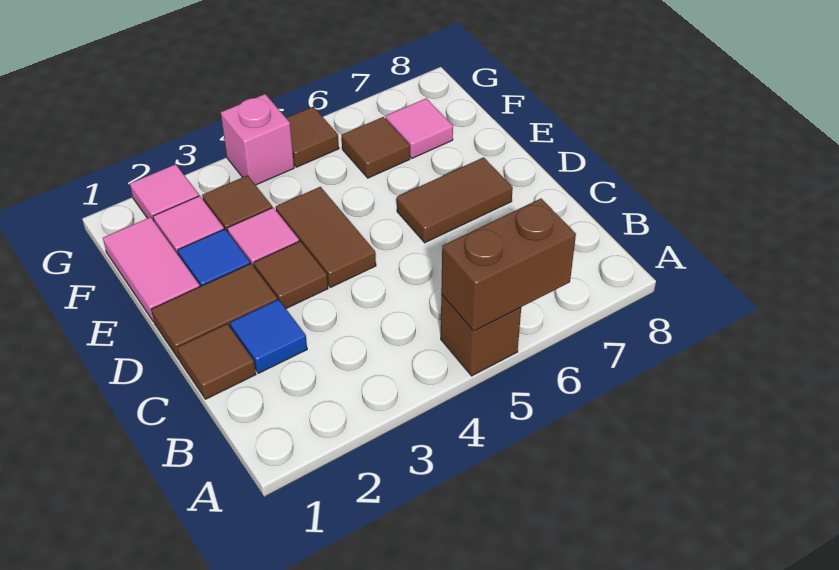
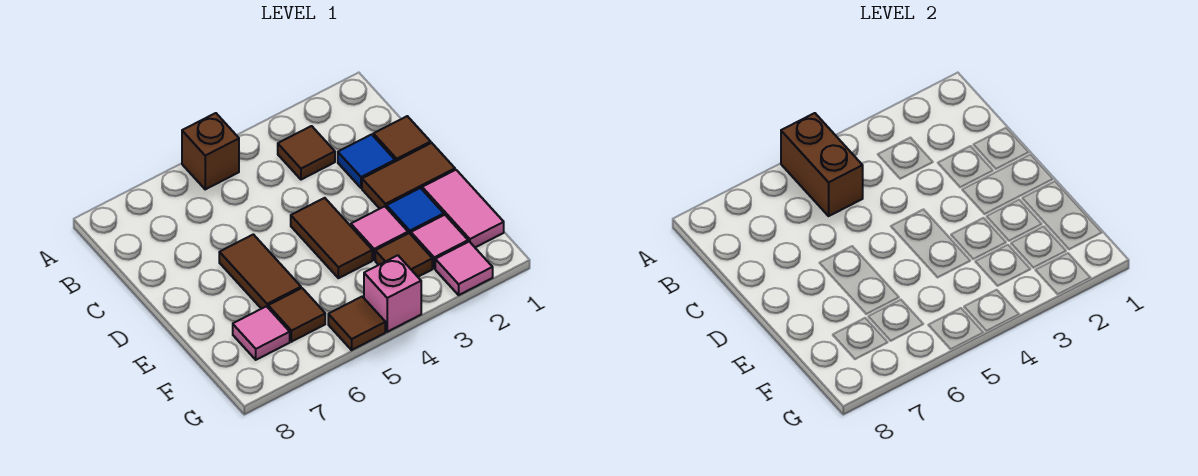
brown brick A5:A6 level 2 -> brown brick A5:B5 level 2
brown tile D3 level 1 -> brown tile B3 level 1
brown tile D6:D7 level 1 -> brown tile D6:E6 level 1

